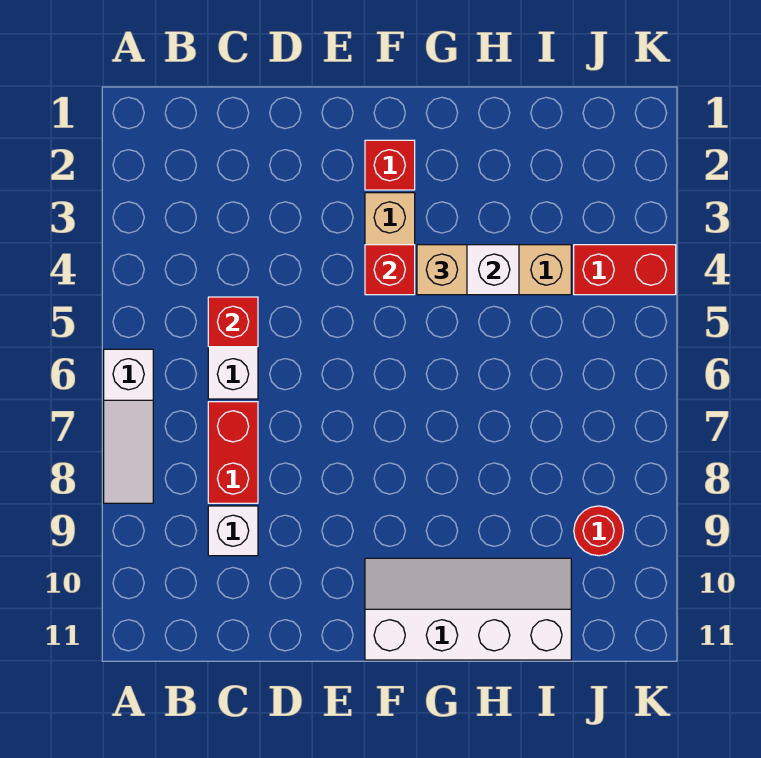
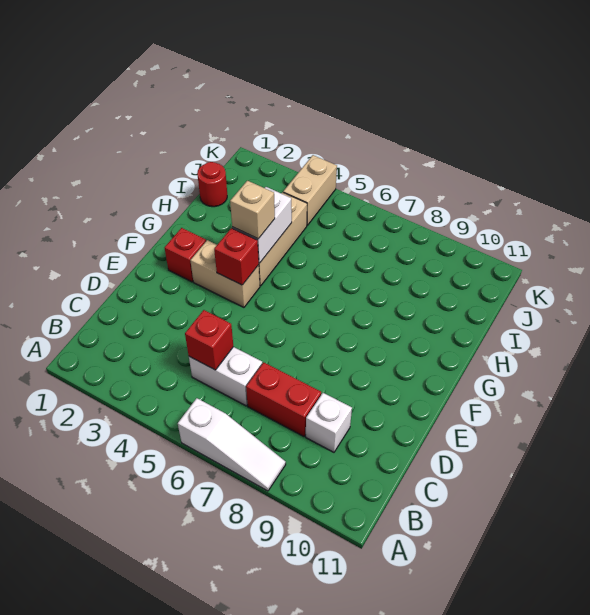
white slope F10:I11 level 1 top 11 -> none
red brick J4:K4 level 1 -> tan brick J4:K4 level 1
red round brick J9 level 1 -> red round brick I1 level 1

